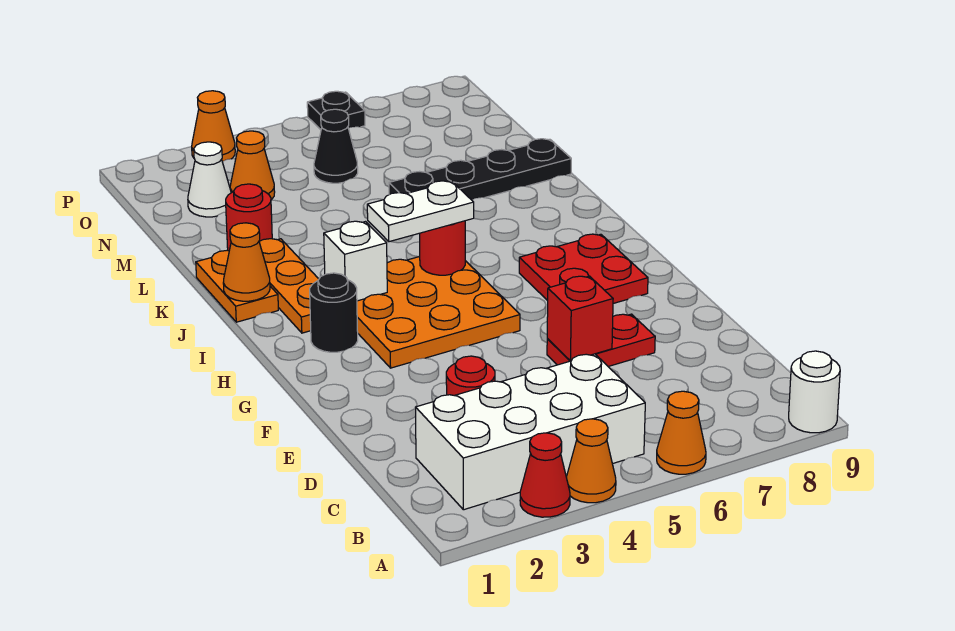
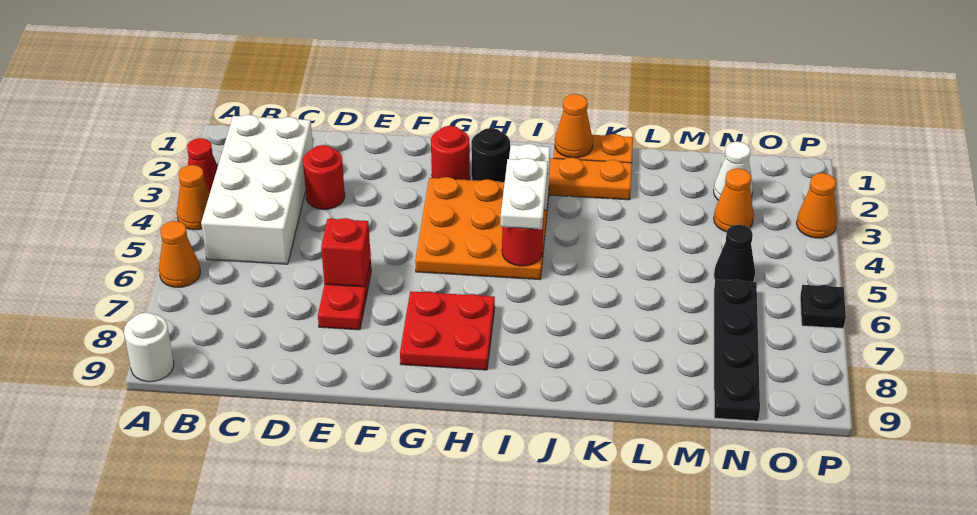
red round brick L2 level 1 -> red round brick G2 level 1
black plate L6:L9 level 1 -> black plate N6:N9 level 1

